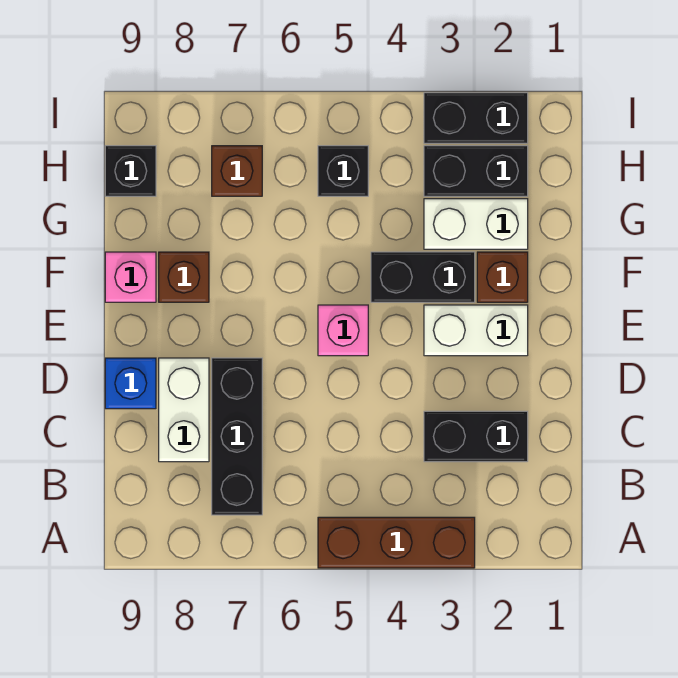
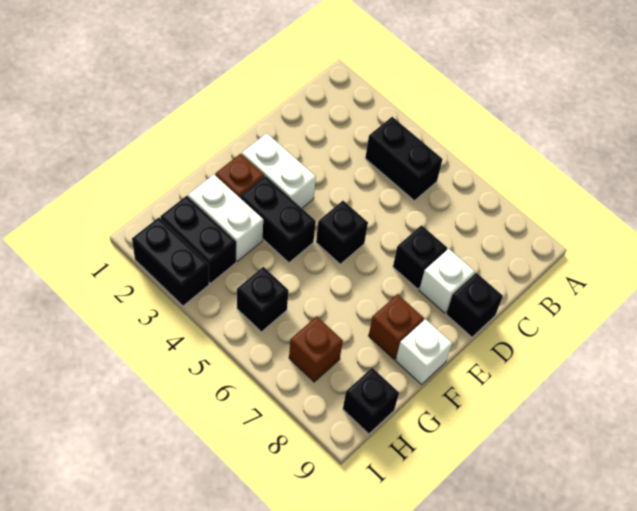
brown brick A3:A5 level 1 -> none
black brick B7:D7 level 1 -> black brick D7 level 1
black brick C2:C3 level 1 -> black brick B4:B5 level 1
white brick C8:D8 level 1 -> white brick D8 level 1
blue brick D9 level 1 -> black brick D9 level 1
pink brick E5 level 1 -> black brick E5 level 1
pink brick F9 level 1 -> white brick F9 level 1

